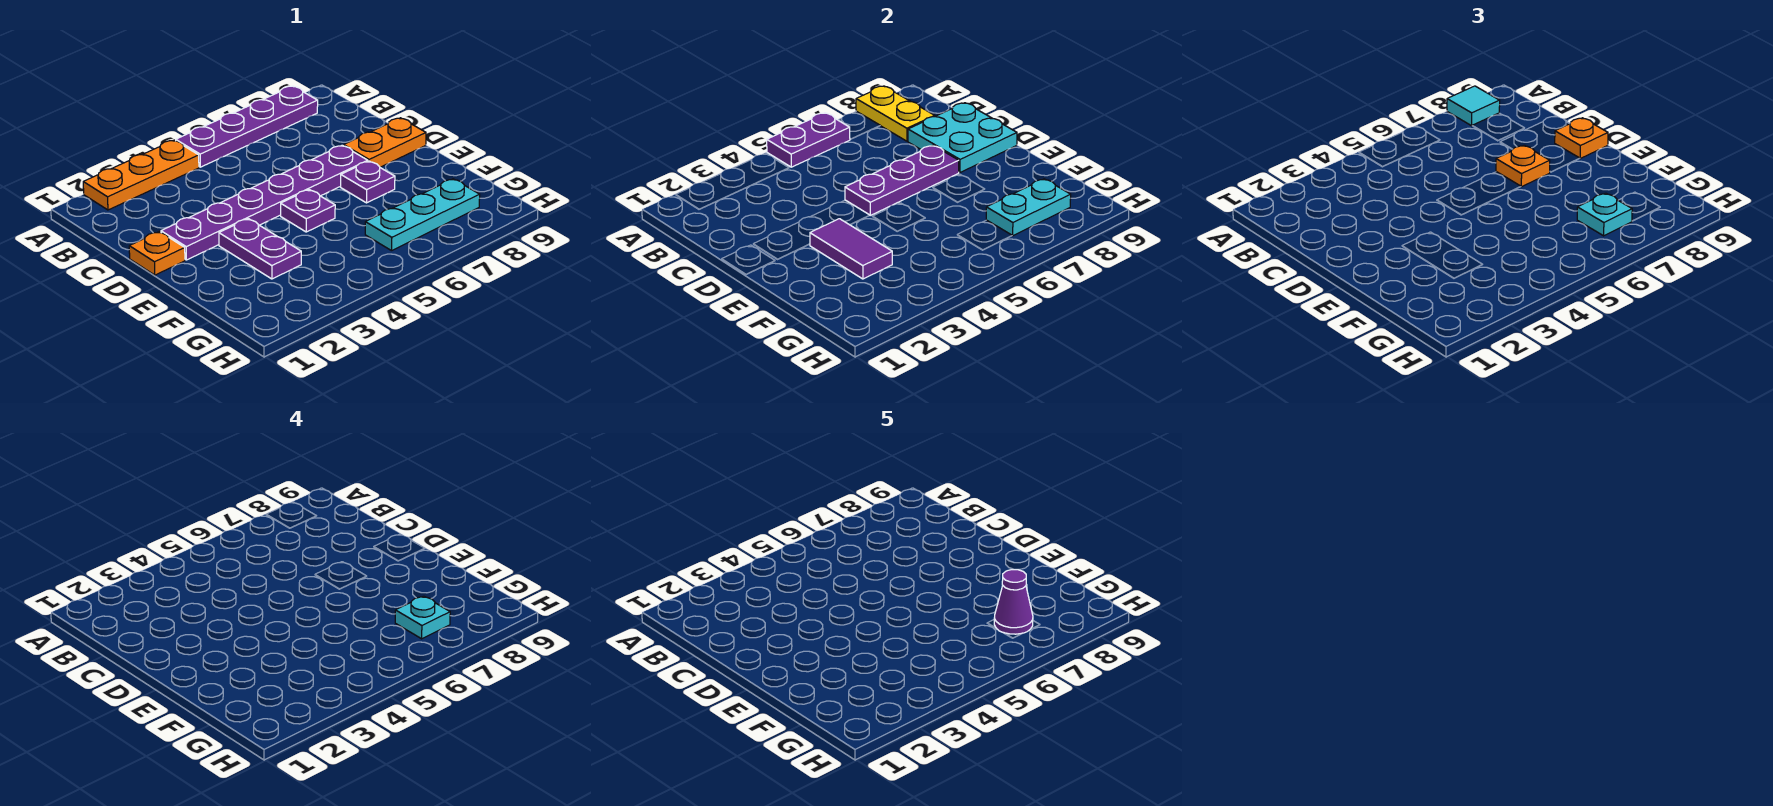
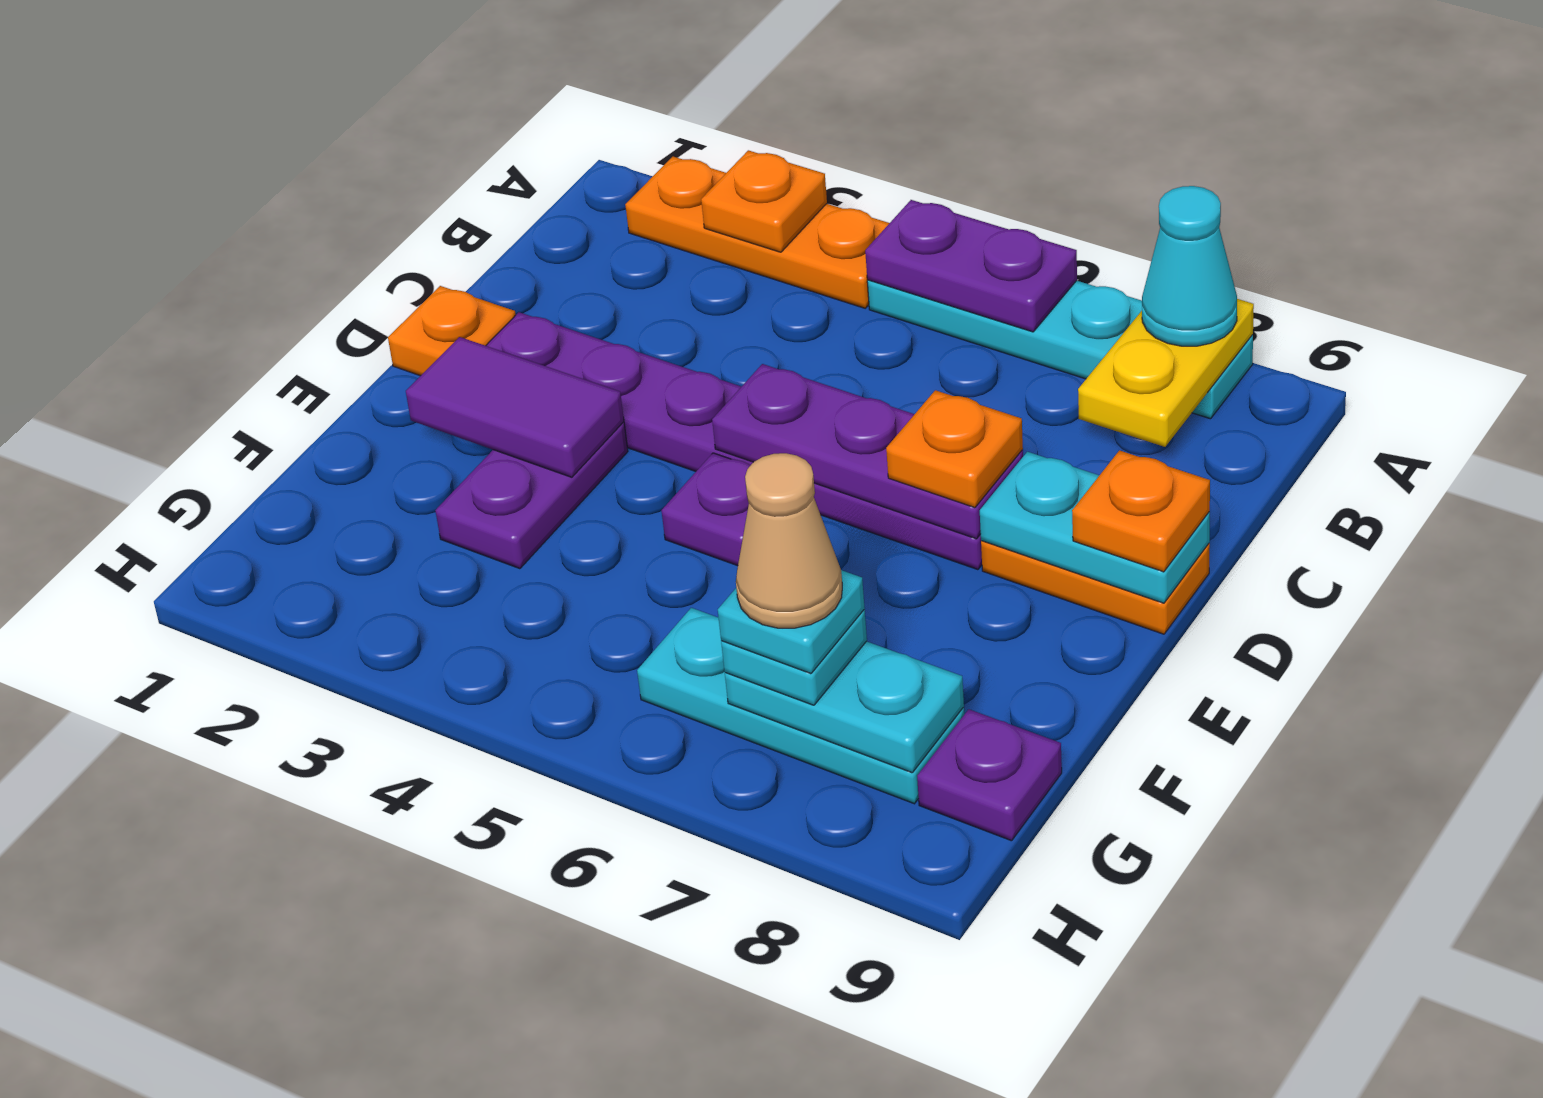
none -> orange plate A3 level 2
purple plate A5:A8 level 1 -> cyan plate A5:A8 level 1
cyan tile A8 level 3 -> cyan cone A8 level 3
cyan plate C8:D9 level 2 -> cyan plate D8:D9 level 2
purple tile E3:F3 level 2 -> purple tile E2:E3 level 2
purple plate E7 level 1 -> purple plate G9 level 1
purple cone G7 level 5 -> tan cone G7 level 5

